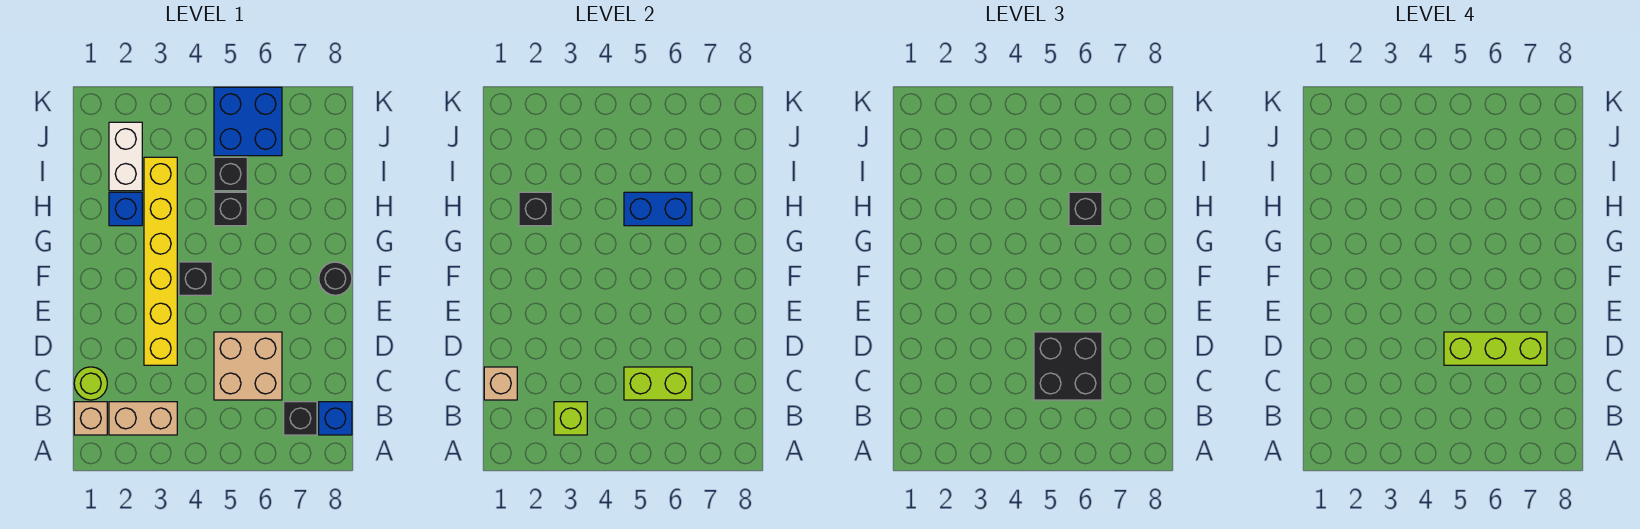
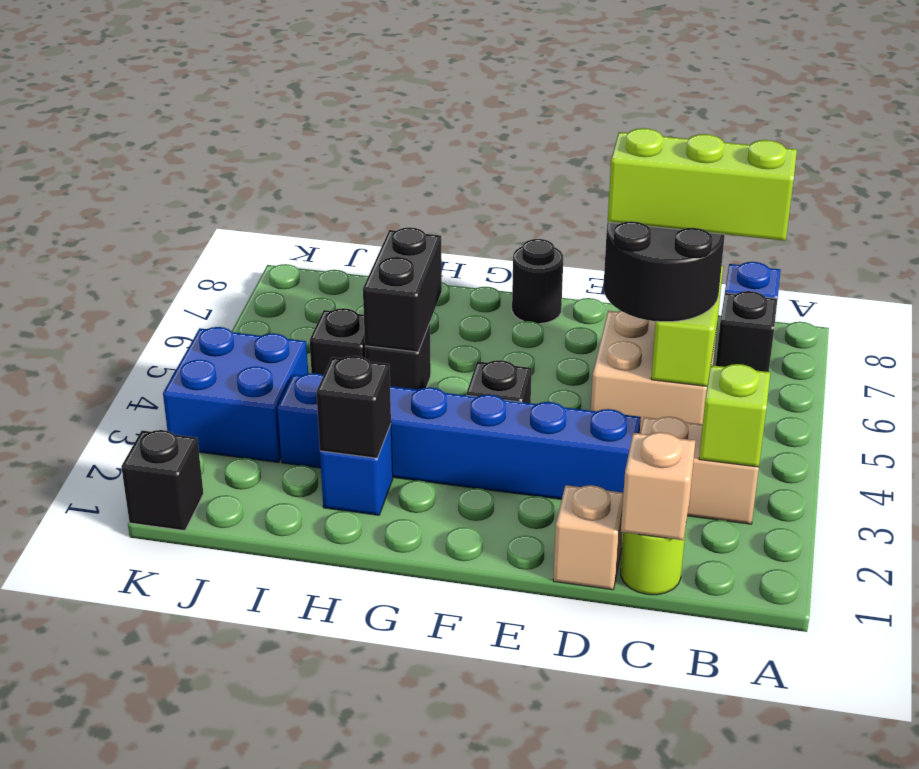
tan brick B1 level 1 -> tan brick D1 level 1
tan brick B2:B3 level 1 -> tan brick B3:C3 level 1
black brick C5:D6 level 3 -> black round brick C5:D6 level 3
yellow brick D3:I3 level 1 -> blue brick D3:I3 level 1
lime brick D5:D7 level 4 -> lime brick B6:D6 level 4
blue brick H5:H6 level 2 -> black brick H5:H6 level 2
black brick H6 level 3 -> black brick K1 level 1
white brick I2:J2 level 1 -> none
blue brick J5:K6 level 1 -> blue brick J3:K4 level 1

